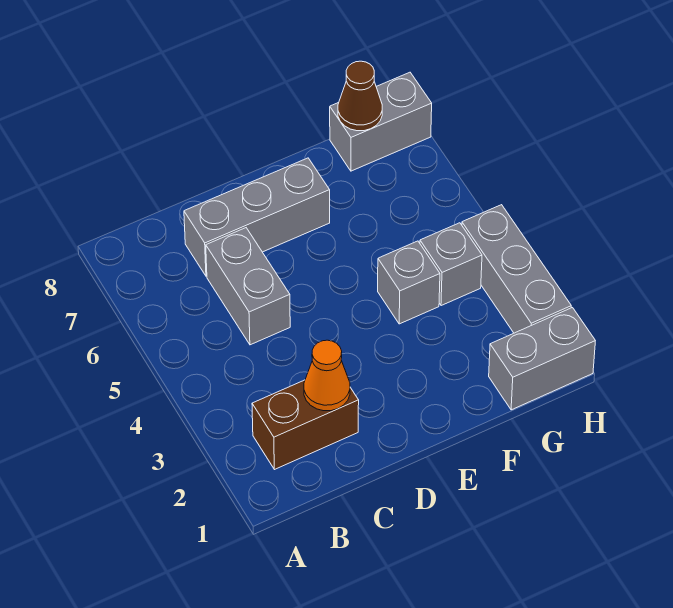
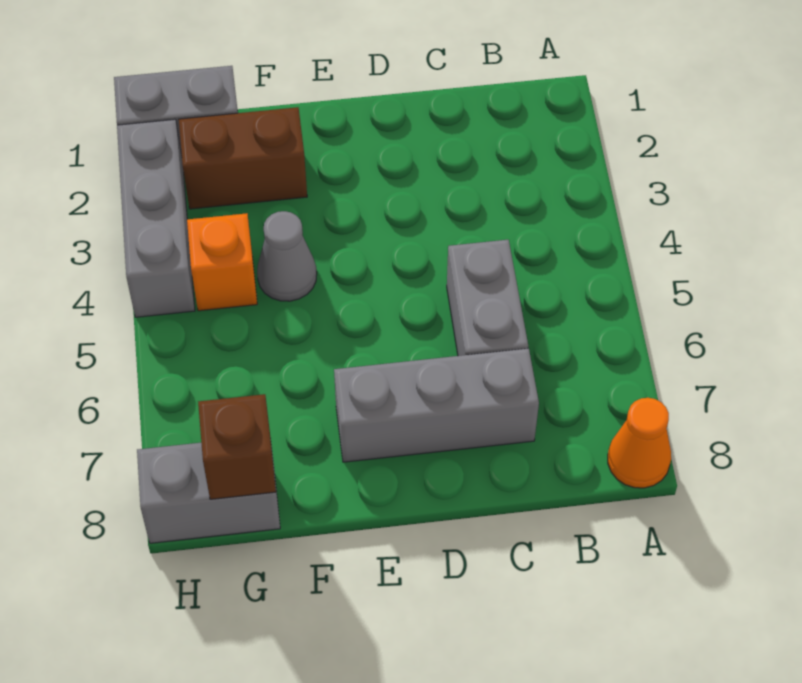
brown brick B2:C2 level 1 -> brown brick F2:G2 level 1
orange cone C2 level 2 -> orange cone A8 level 1
grey brick F4 level 1 -> grey cone F4 level 1
grey brick G4 level 1 -> orange brick G4 level 1
brown cone G8 level 2 -> brown brick G8 level 2

